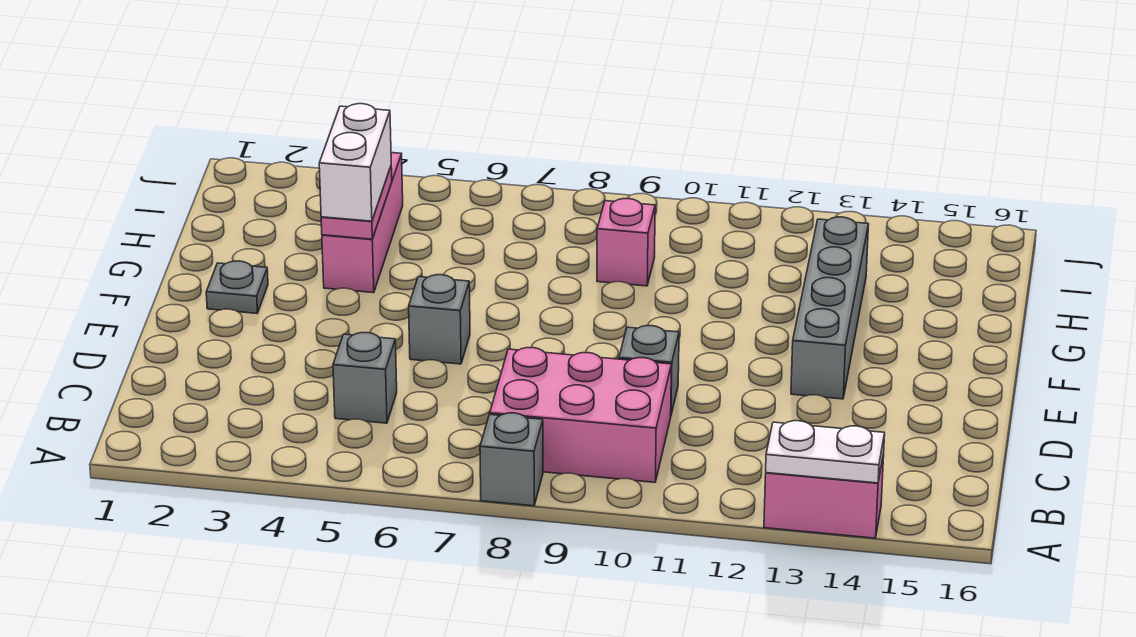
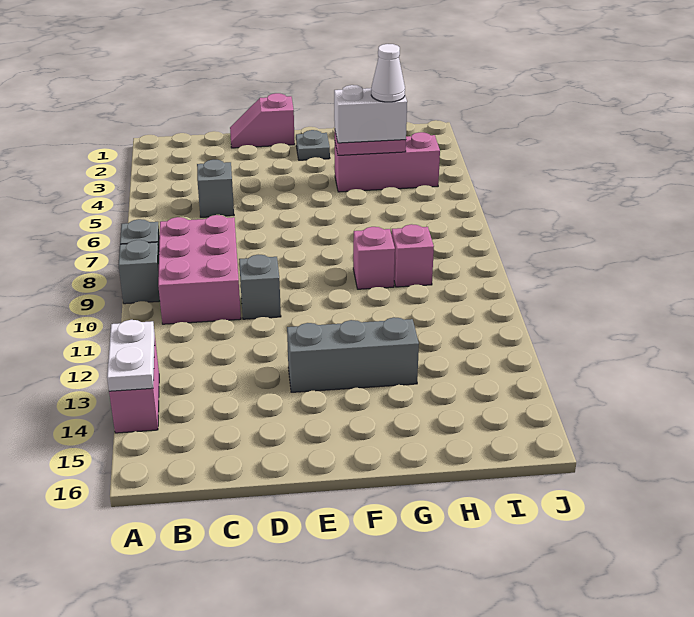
none -> pink slope D1:E1 level 1 top E
grey brick E6 level 1 -> grey brick A9 level 1
grey brick E13:H13 level 1 -> grey brick E13:G13 level 1
none -> pink brick G9 level 1
none -> white cone H4 level 4

